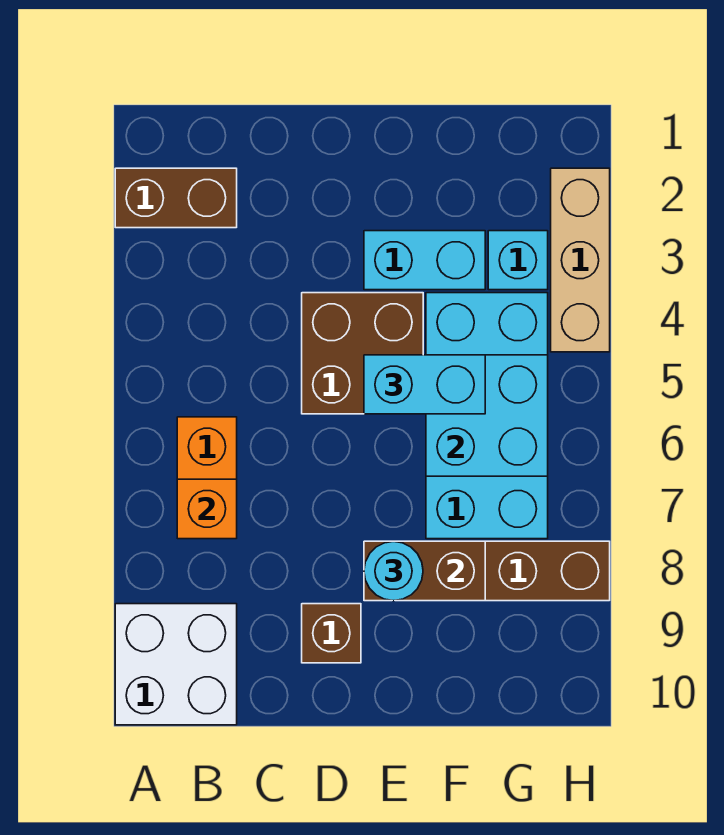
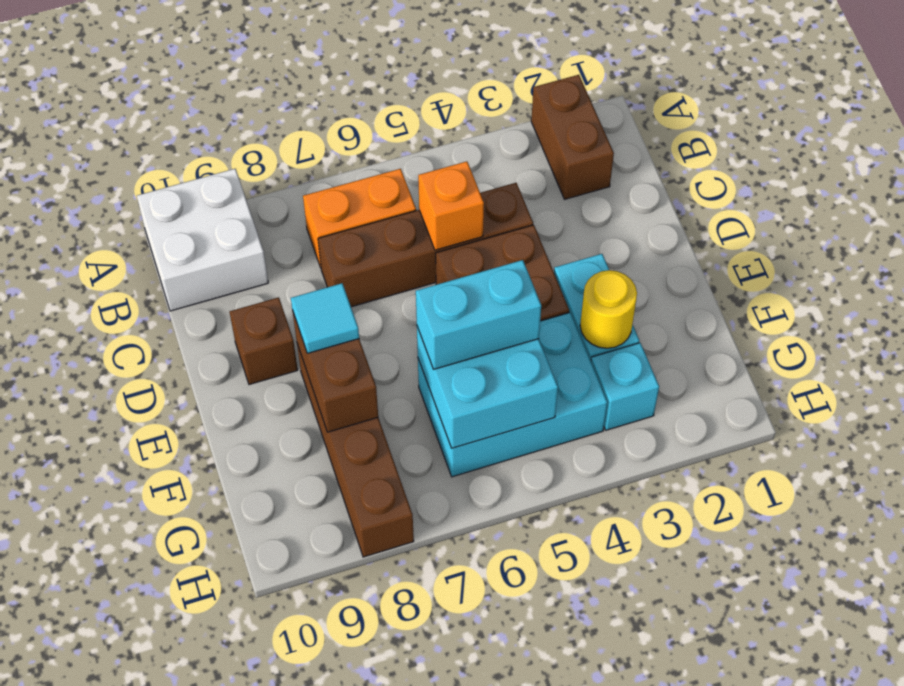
orange brick B7 level 2 -> orange brick C5 level 2
none -> brown brick C4:C7 level 1
cyan brick E5:F5 level 3 -> cyan brick F5:F6 level 3
cyan round brick E8 level 3 -> cyan tile E8 level 3
none -> yellow round brick F3 level 2
cyan brick F4:G7 level 1 -> cyan brick F4:G6 level 1
tan brick H2:H4 level 1 -> none

